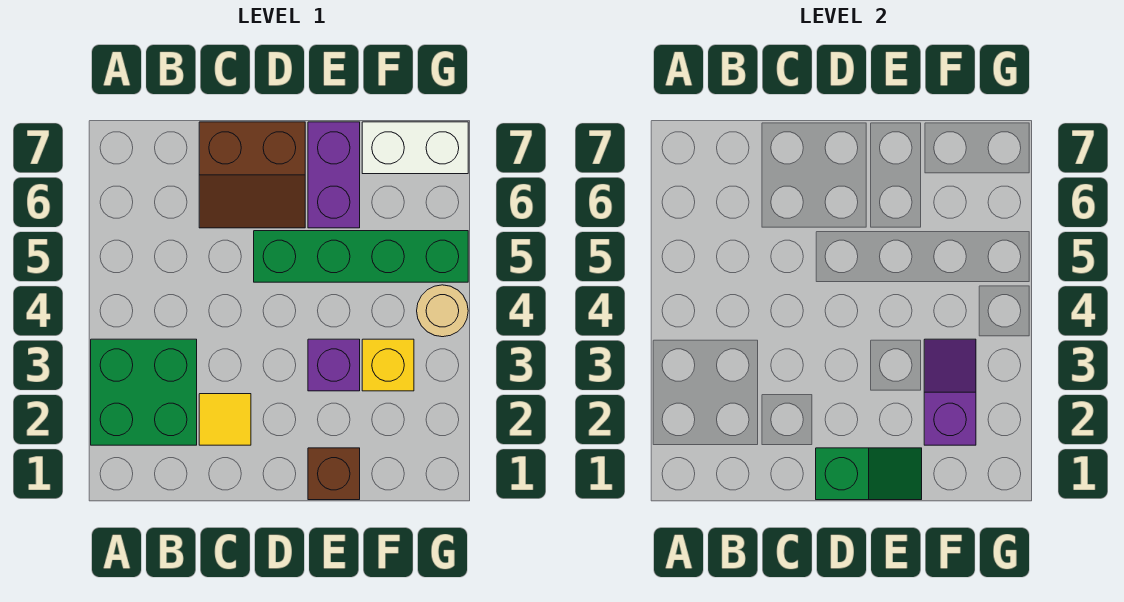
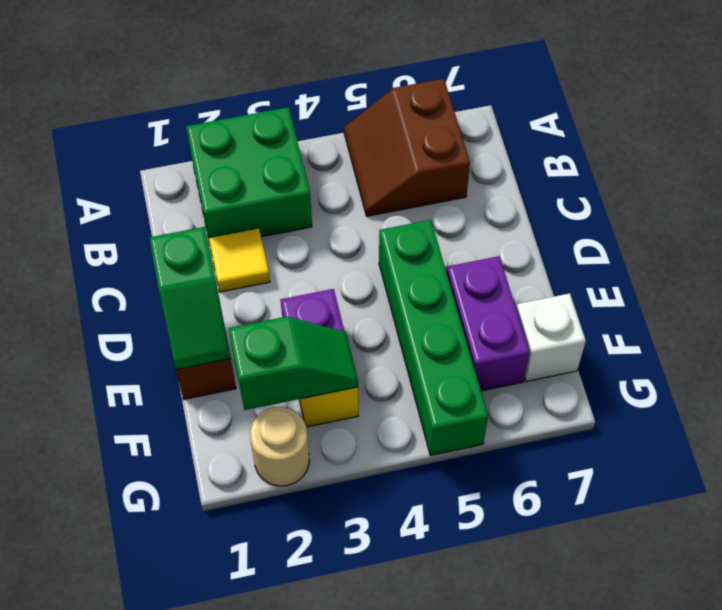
brown slope C6:D7 level 1 top 7 -> brown slope A5:B6 level 1 top 6
purple brick E6:E7 level 1 -> purple brick E6:F6 level 1
purple slope F2:F3 level 2 top 2 -> green slope F2:F3 level 2 top 2
white brick F7:G7 level 1 -> white brick F7 level 1
tan round brick G4 level 1 -> tan round brick G2 level 1

